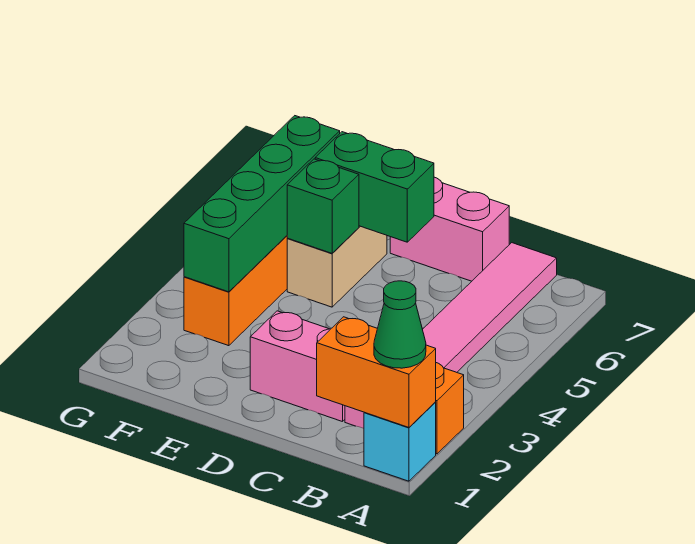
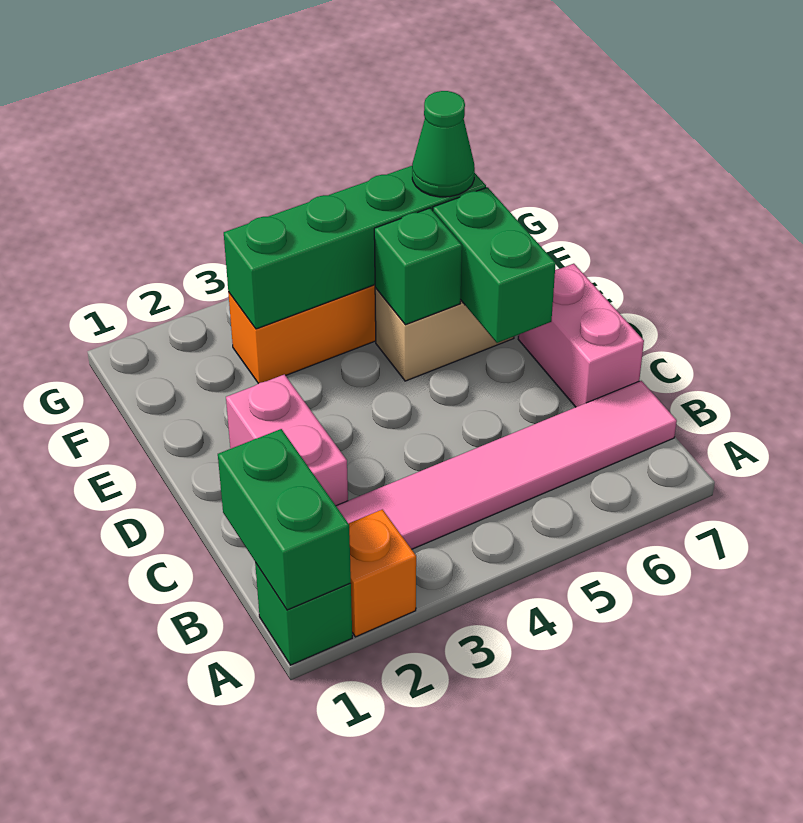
cyan brick A1 level 1 -> green brick A1 level 1
orange brick A1:B1 level 2 -> green brick A1:B1 level 2
green cone A1 level 3 -> green cone F6 level 3

